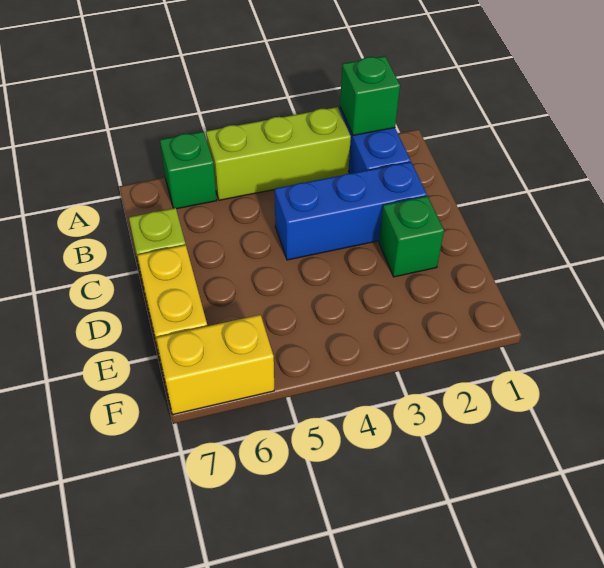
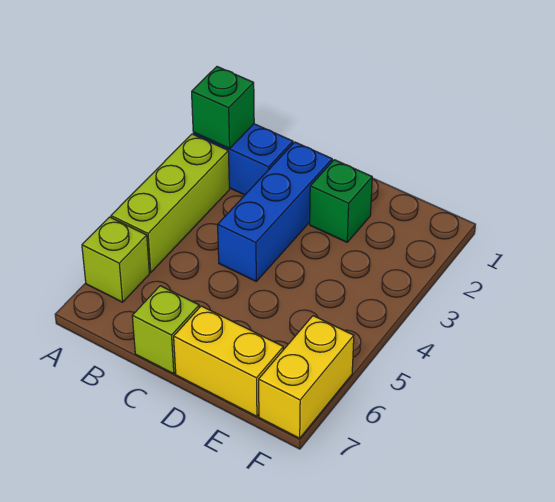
green brick A6 level 1 -> lime brick A6 level 1

